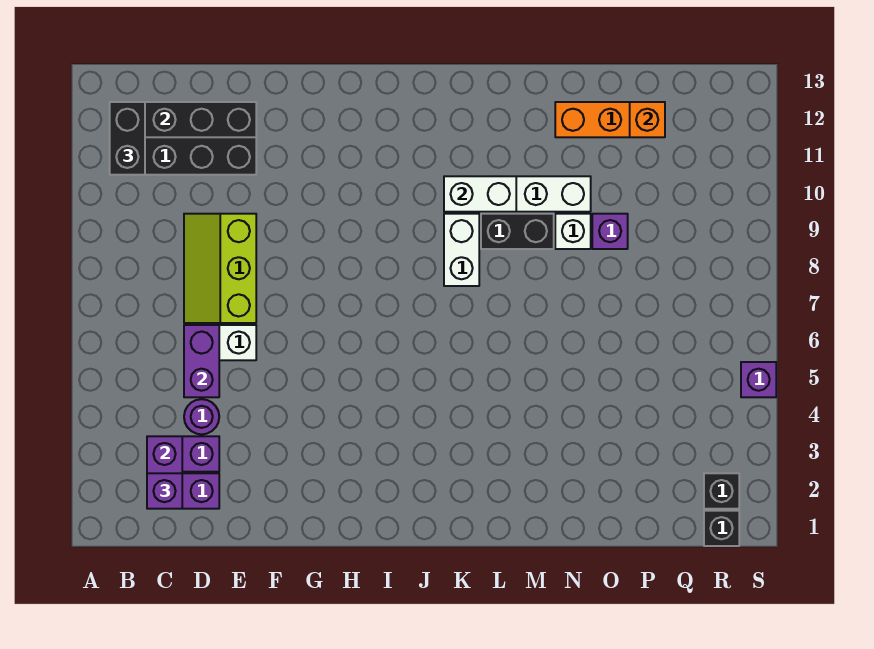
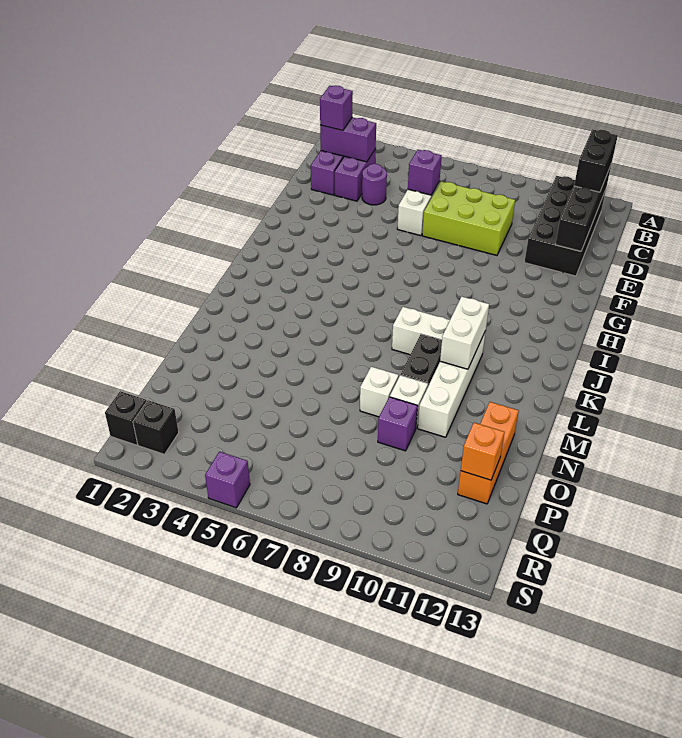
black brick B11:B12 level 3 -> black brick B12:C12 level 3
purple brick D5:D6 level 2 -> purple brick D6 level 2
lime slope D7:E9 level 1 top E -> lime brick D7:E9 level 1
none -> white brick N8 level 1

